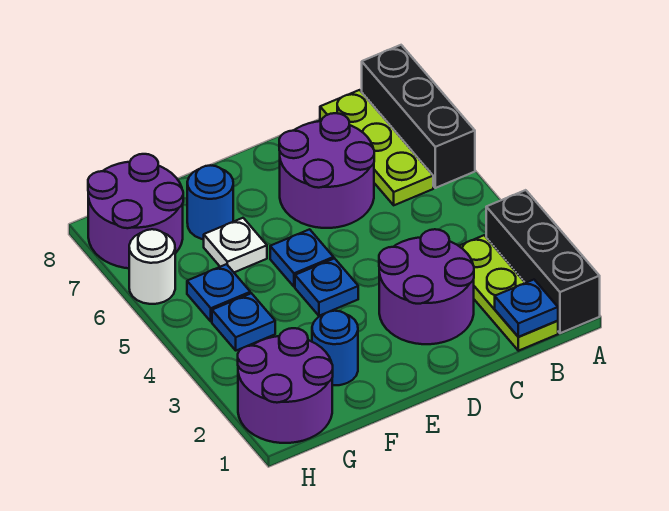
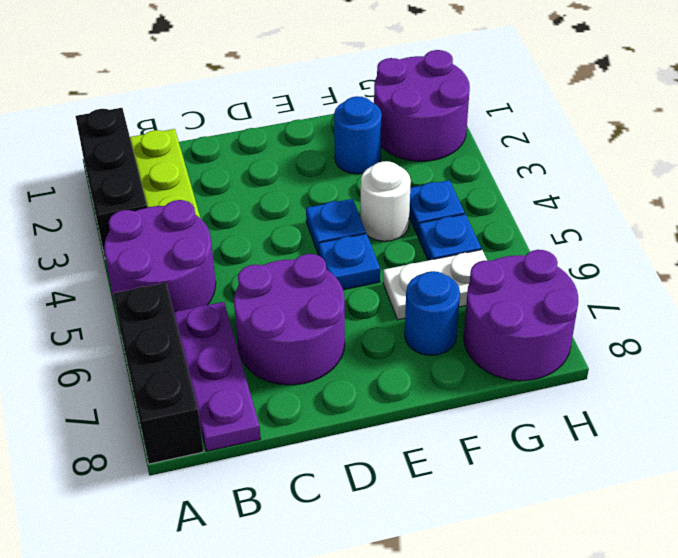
blue plate B1 level 2 -> none
lime plate B6:B8 level 1 -> purple plate B6:B8 level 1
purple round brick C2:D3 level 1 -> purple round brick A4:B5 level 1
white plate F6 level 1 -> white plate F6:G6 level 1
white round brick H6 level 1 -> white round brick F4 level 1

